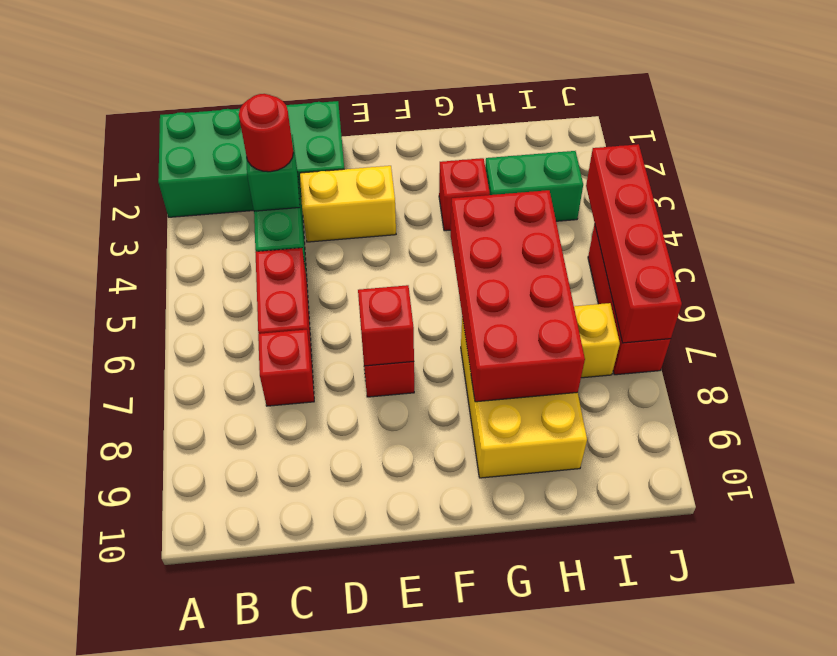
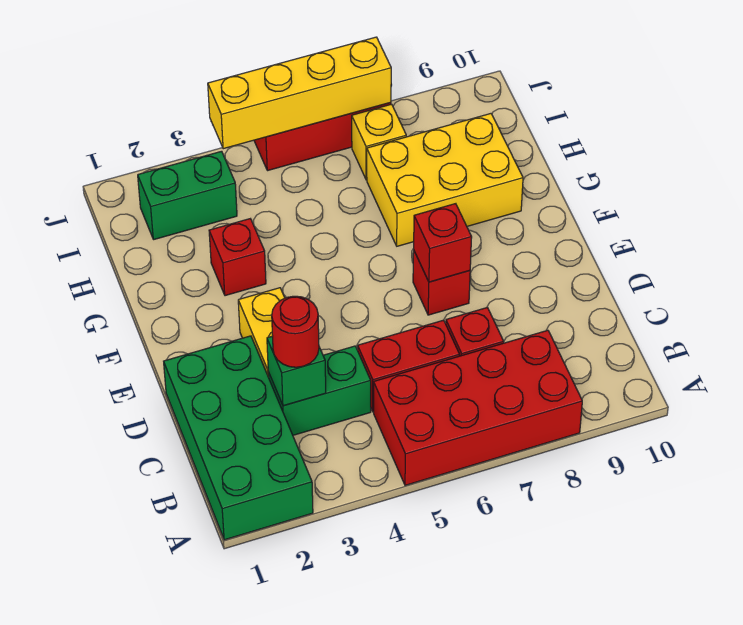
red brick G5:H8 level 2 -> red brick A5:B8 level 1
green brick H3:I3 level 1 -> green brick I2:I3 level 1
red brick J4:J7 level 2 -> yellow brick J4:J7 level 2

